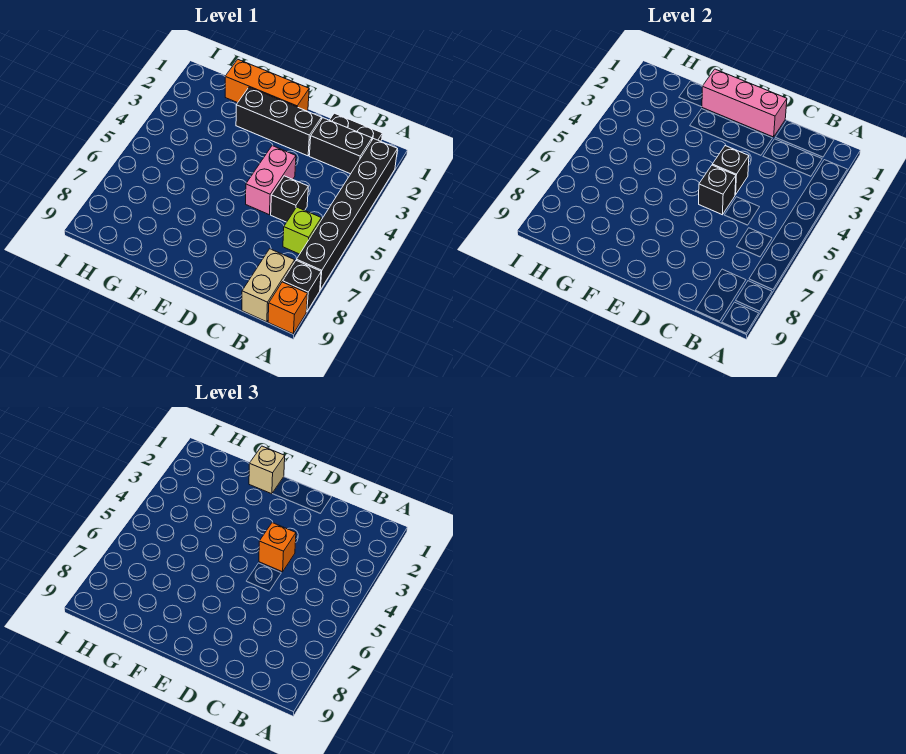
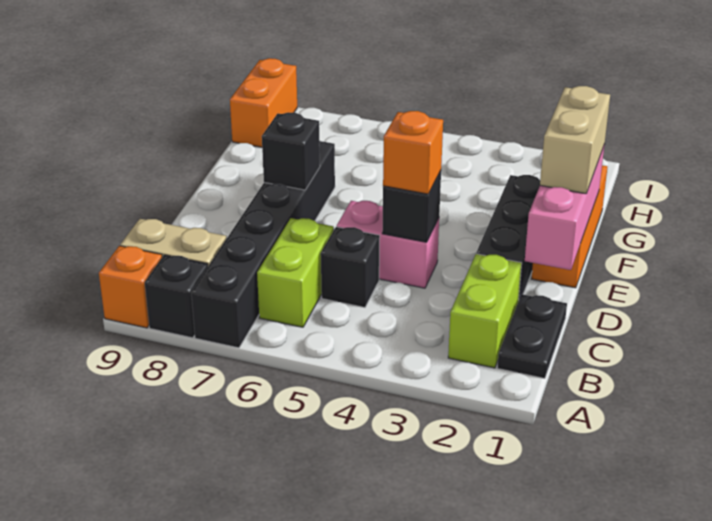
black brick A2:A7 level 1 -> black brick A7:F7 level 1
black brick B2:C2 level 1 -> lime brick B2:C2 level 1
lime brick B6 level 1 -> lime brick B6:C6 level 1
black brick D5 level 2 -> black brick E7 level 2
tan brick F1 level 3 -> tan brick E1:F1 level 3
none -> orange brick H9:I9 level 1

